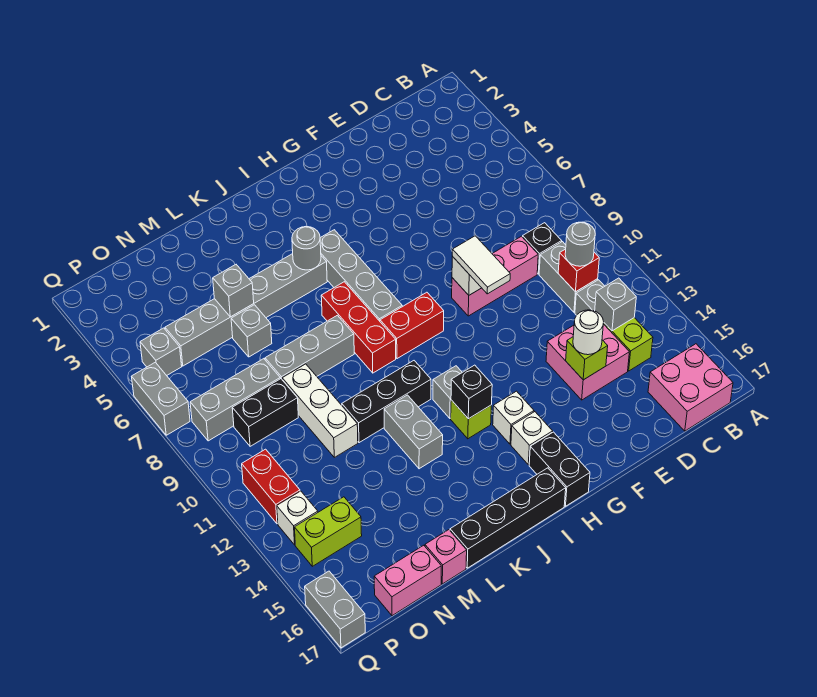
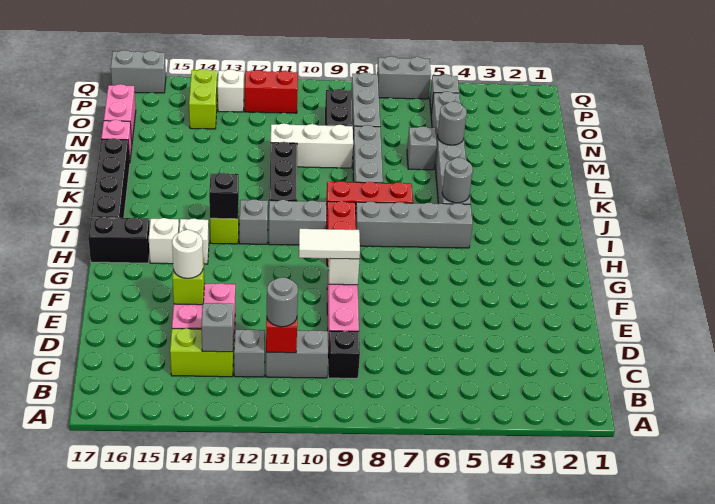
pink brick B16:C17 level 1 -> none
grey brick K12:K13 level 1 -> grey brick I10:I11 level 1
grey brick M5 level 2 -> grey round brick M5 level 2

